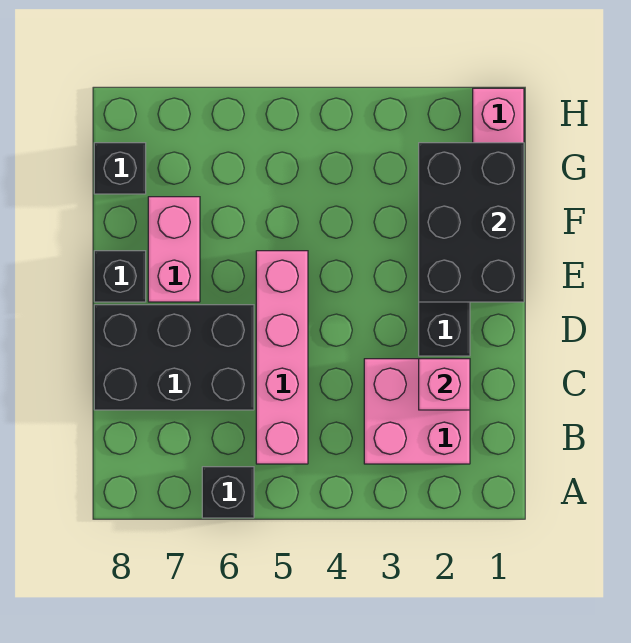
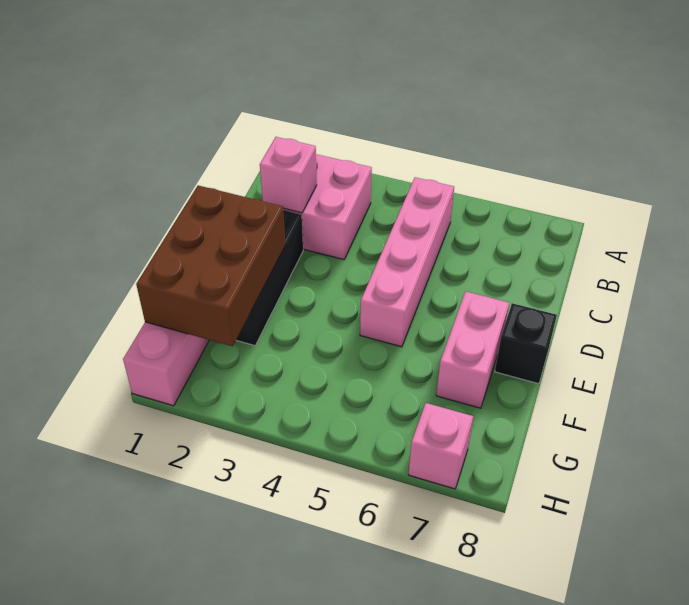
black brick A6 level 1 -> none
black brick C6:D8 level 1 -> none
black brick E1:G2 level 2 -> brown brick E1:G2 level 2
black brick G8 level 1 -> none
none -> pink brick H7 level 1

